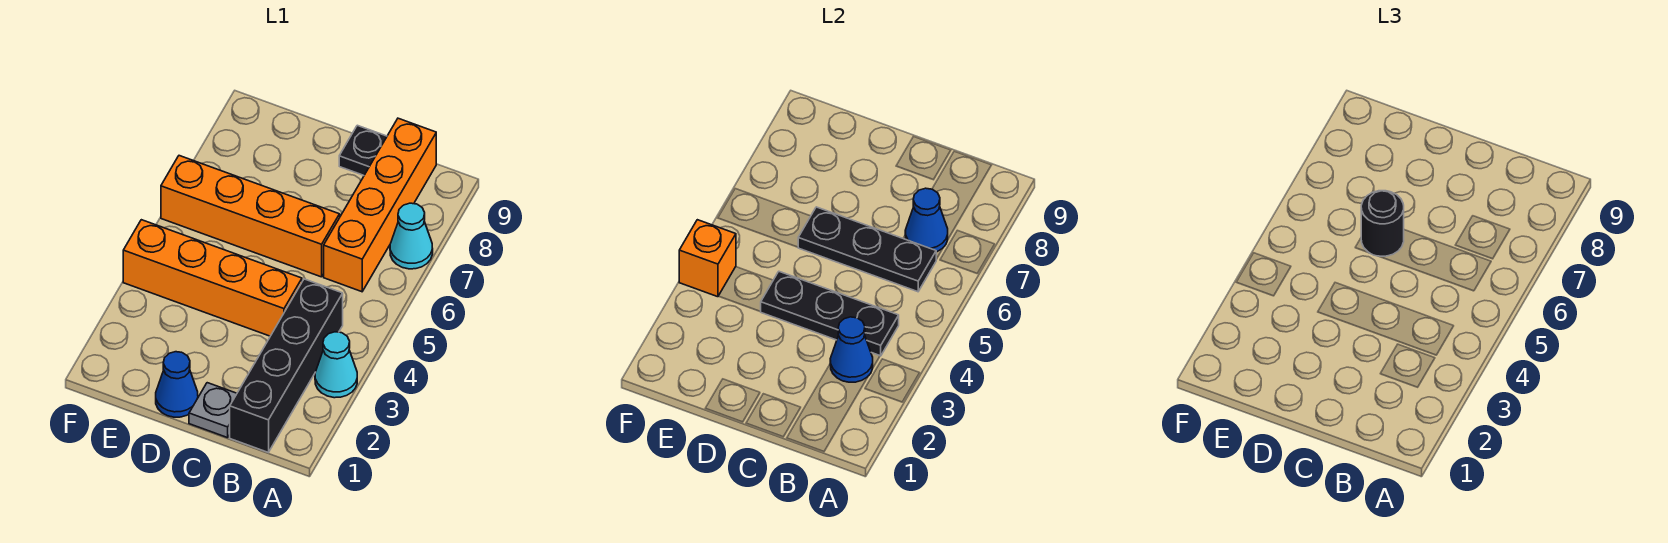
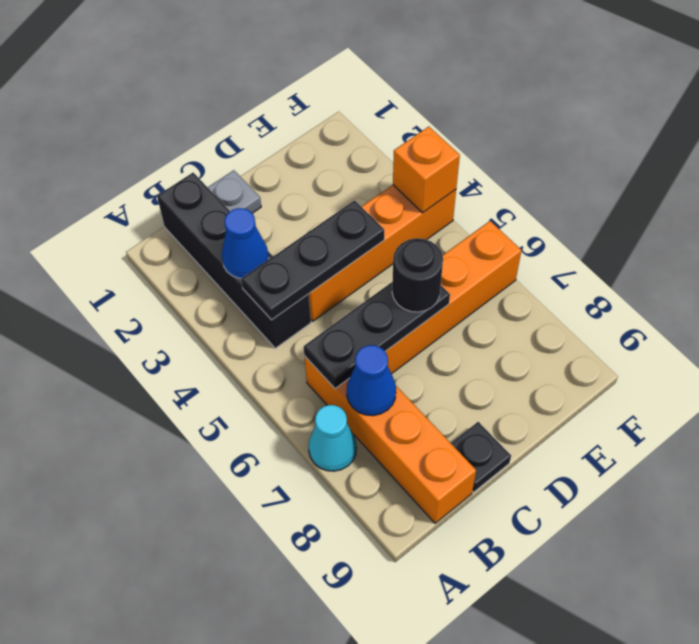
cyan cone A3 level 1 -> none
blue cone D1 level 1 -> none

